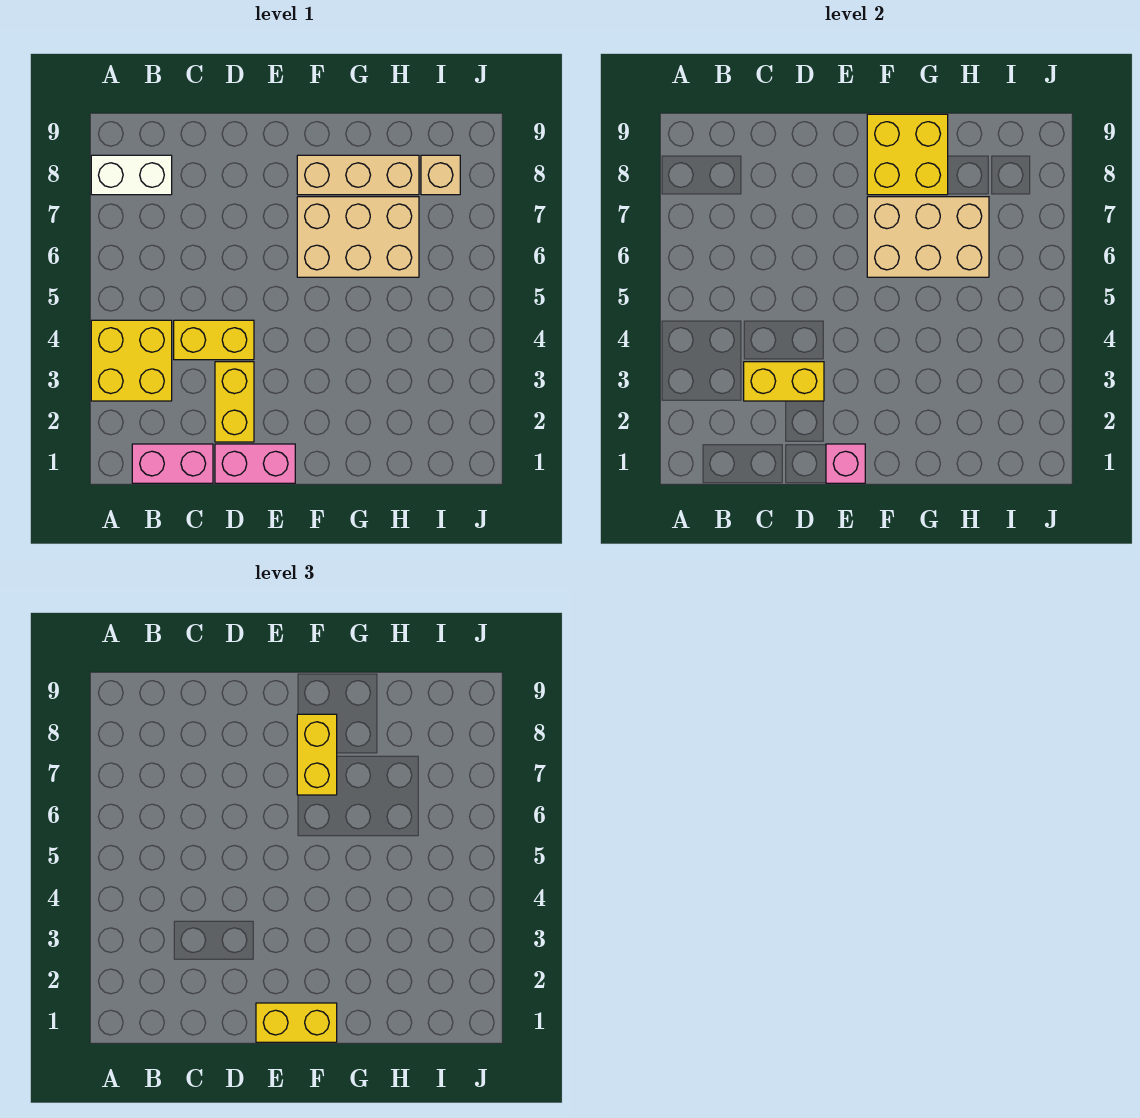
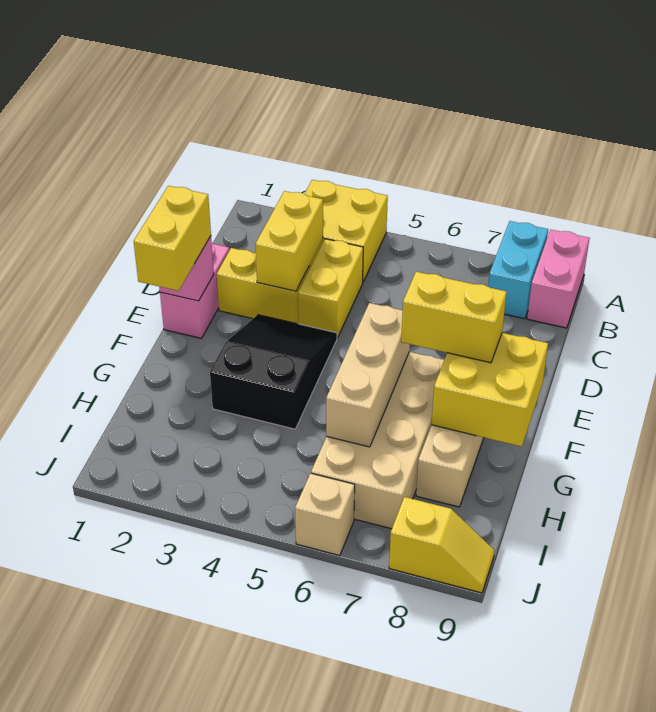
white brick A8:B8 level 1 -> cyan brick A8:B8 level 1
pink brick B1:C1 level 1 -> pink brick A9:B9 level 1
none -> black slope E3:G4 level 1 top G
tan brick F6:H7 level 1 -> tan brick F6:I7 level 1
tan brick F6:H7 level 2 -> tan brick F6:H6 level 2
tan brick I8 level 1 -> tan brick J6 level 1
none -> yellow slope J8:J9 level 1 top 8

